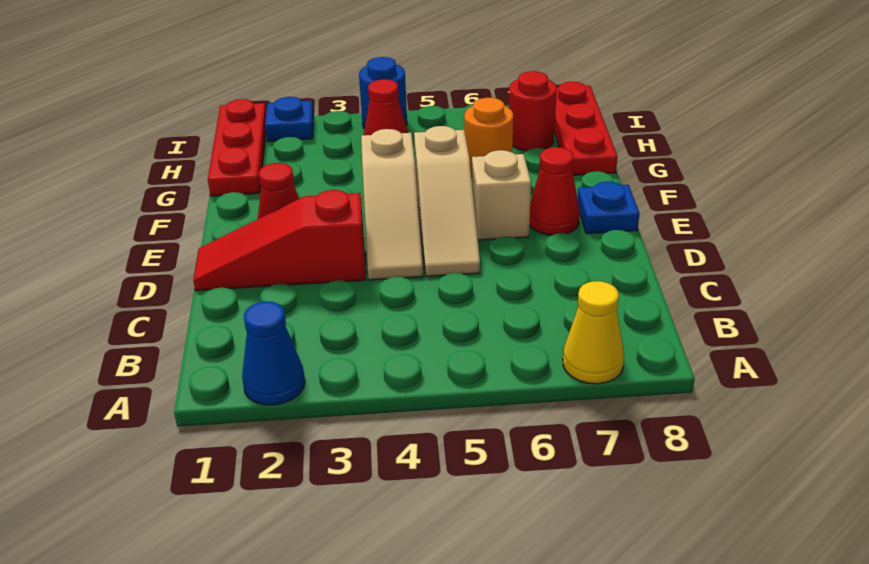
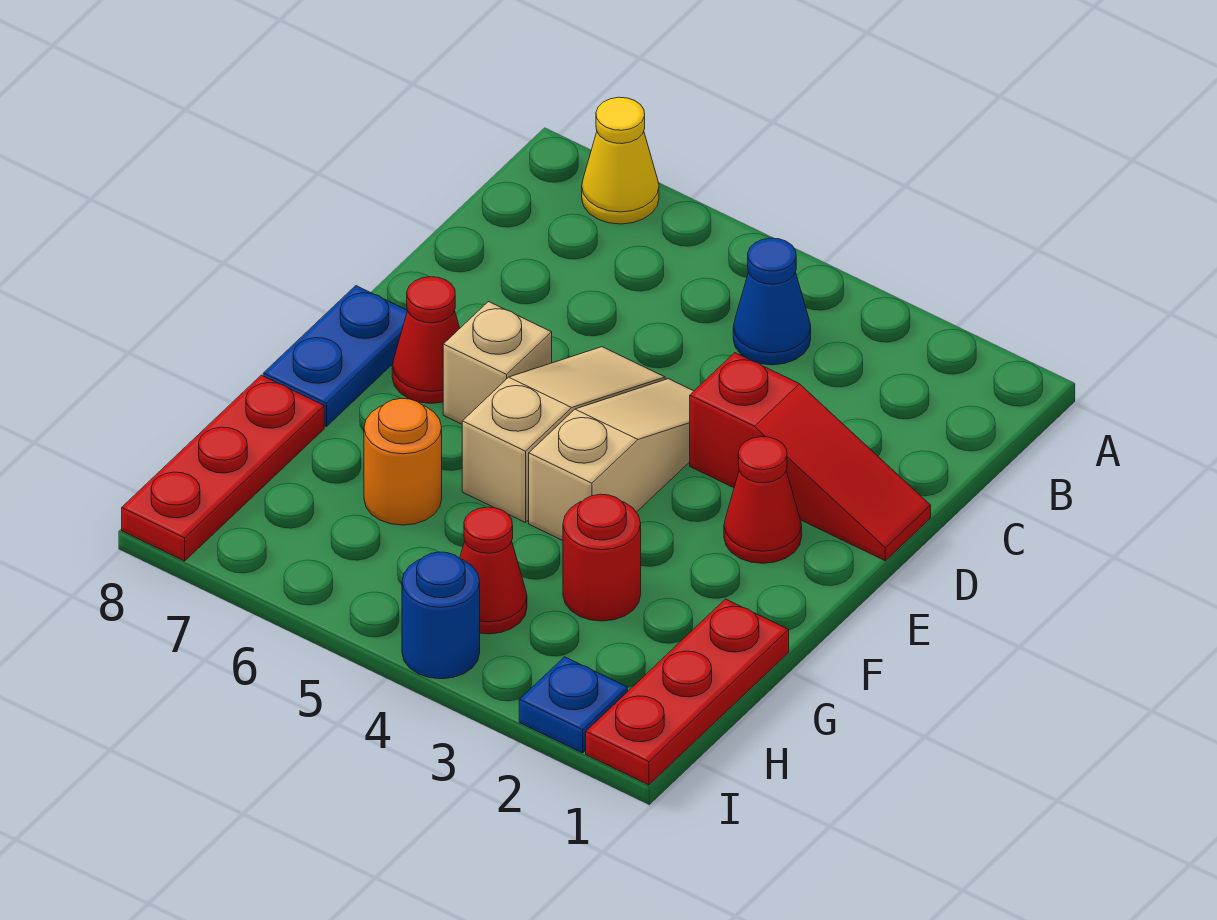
blue cone A2 level 1 -> blue cone B4 level 1
blue plate E8 level 1 -> blue plate E8:F8 level 1
red round brick H7 level 1 -> red round brick G3 level 1

